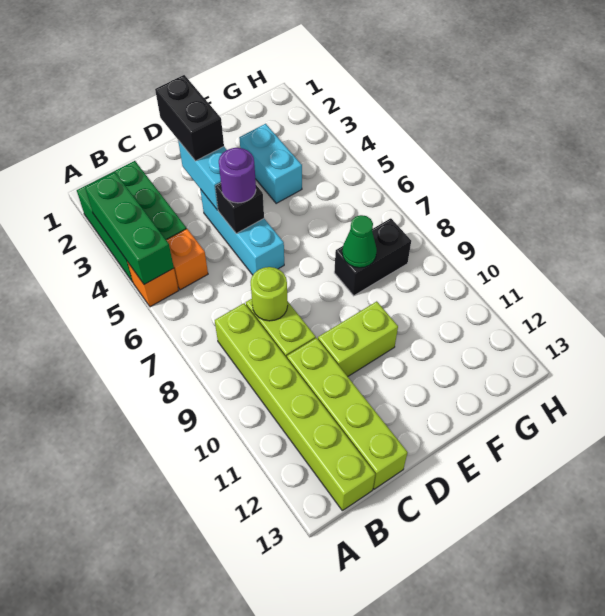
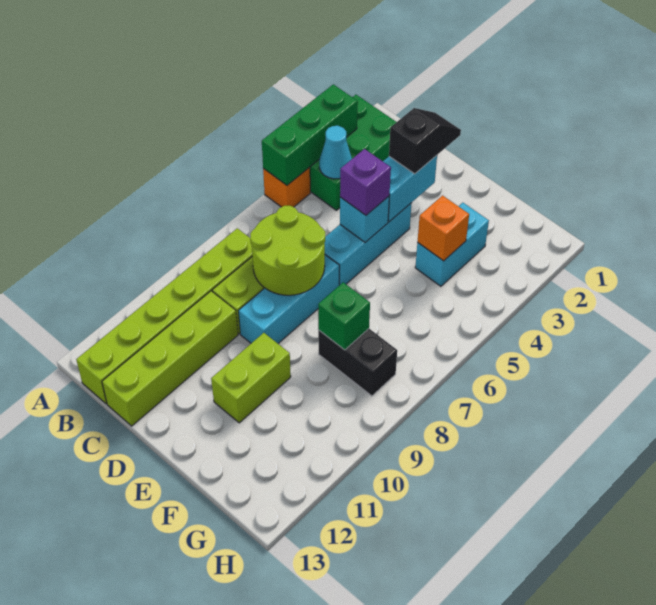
none -> cyan cone B4 level 2
orange brick B5 level 1 -> orange brick F4 level 2
lime round brick C8 level 2 -> lime round brick C7:D8 level 2
black brick D2:D3 level 3 -> black slope D2:D3 level 3 top 3
black brick D5 level 2 -> cyan brick D5 level 2
purple round brick D5 level 3 -> purple brick D5 level 3
none -> cyan brick D7:D9 level 1
lime brick D10:E10 level 1 -> lime brick E10:E11 level 1
green cone F8 level 2 -> green brick F8 level 2

